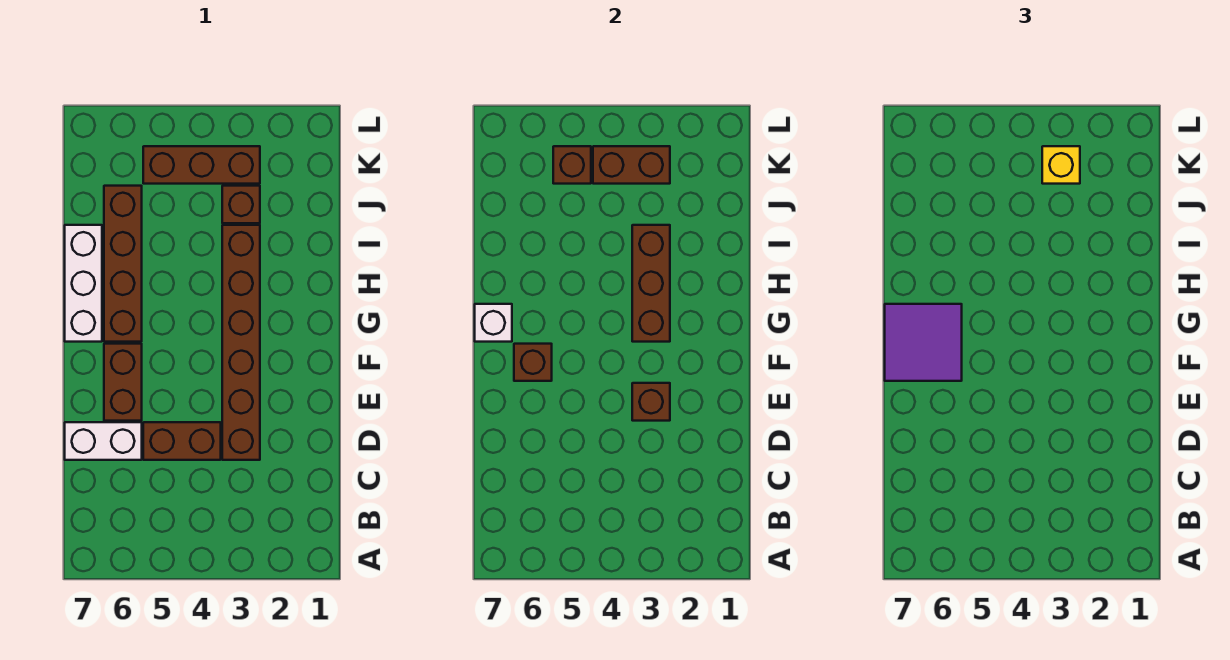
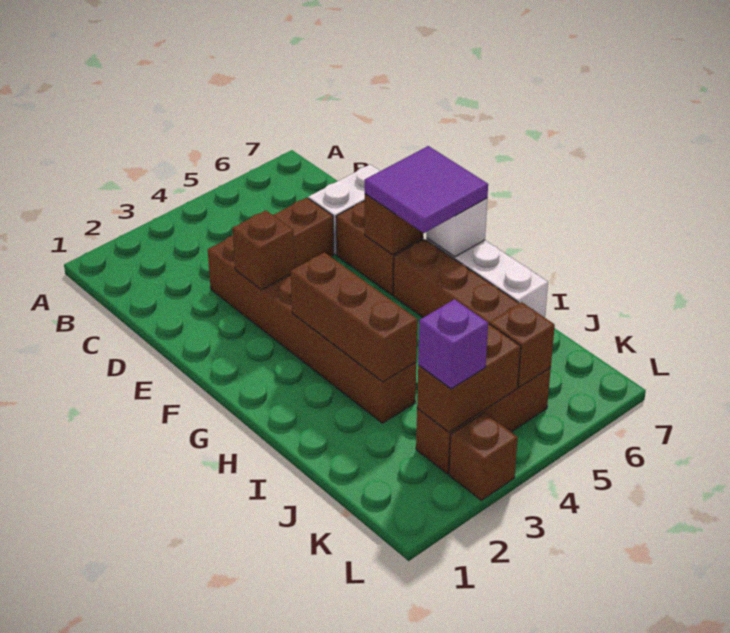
brown brick J3 level 1 -> brown brick L3 level 1
yellow brick K3 level 3 -> purple brick K3 level 3

